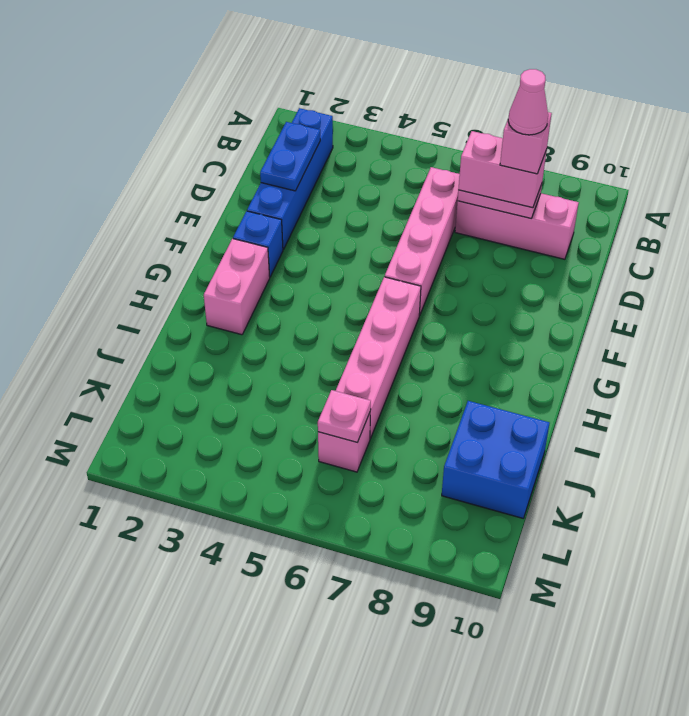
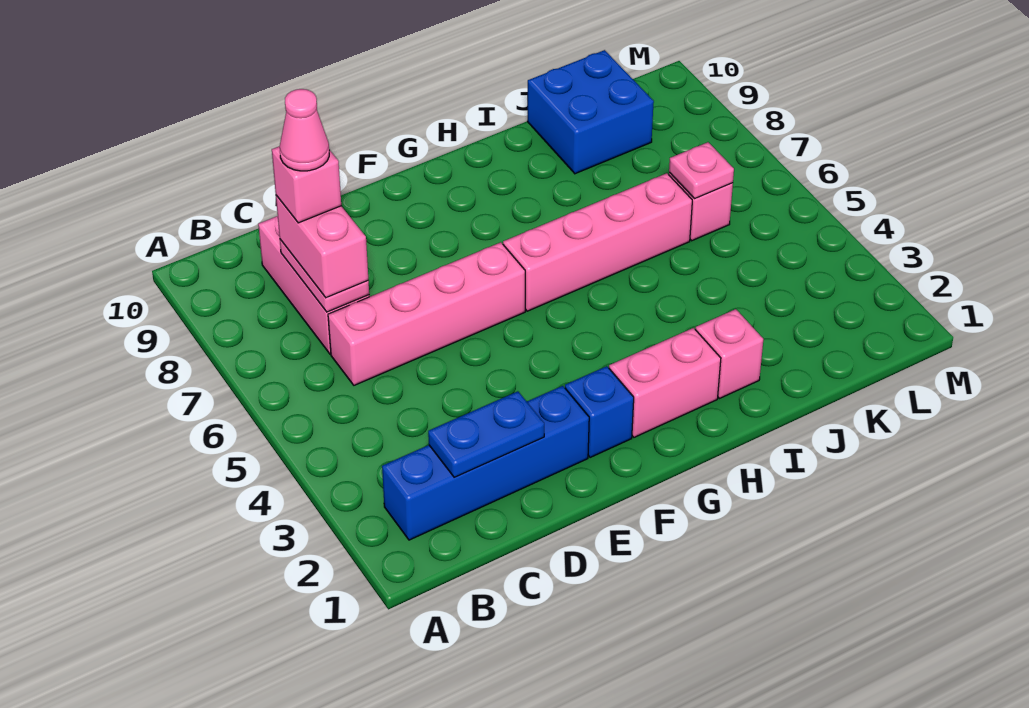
none -> pink brick I2 level 1

